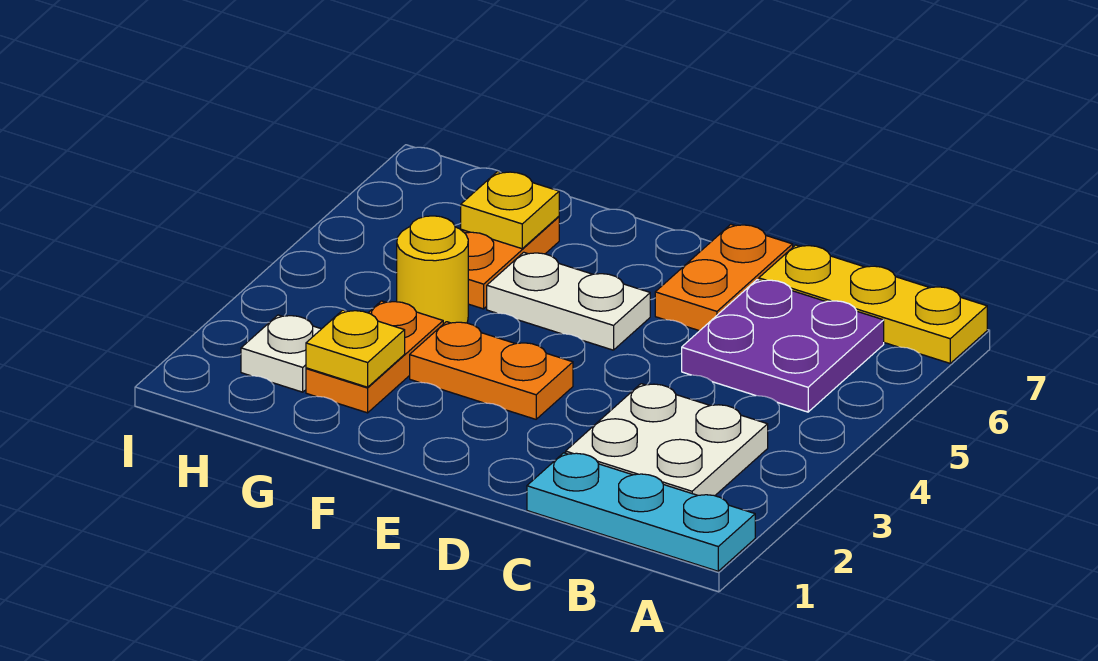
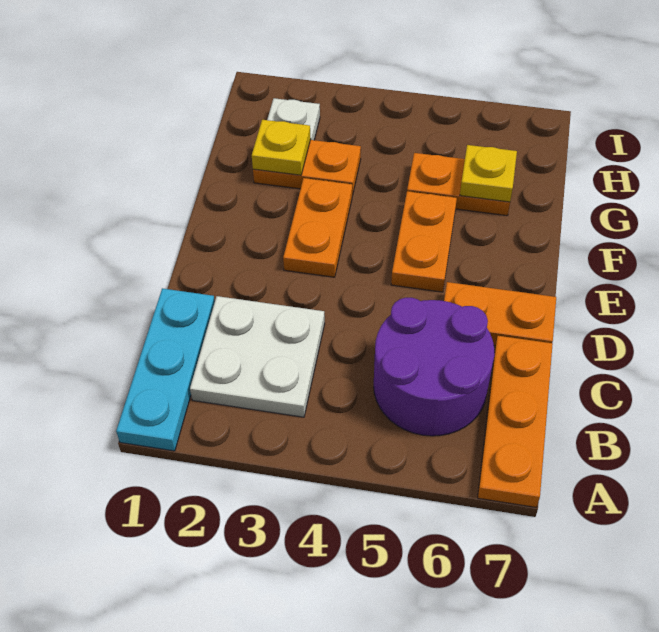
yellow plate A7:C7 level 1 -> orange plate A7:C7 level 1
purple plate B5:C6 level 1 -> purple round brick B5:C6 level 1
white plate E5:F5 level 1 -> orange plate E5:F5 level 1
yellow round brick G4 level 1 -> none

